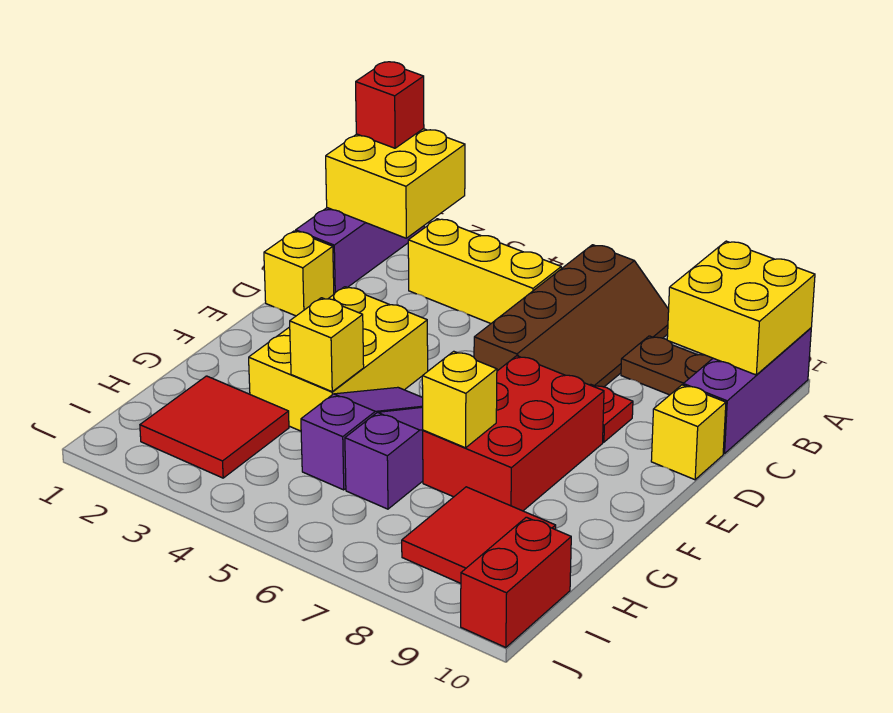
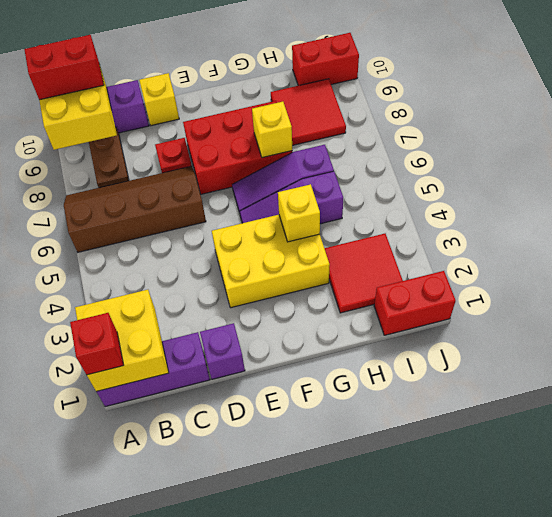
none -> red brick A10:B10 level 3
yellow brick B3:B5 level 1 -> none
yellow brick D1 level 1 -> purple brick D1 level 1
none -> red brick I1:J1 level 1

